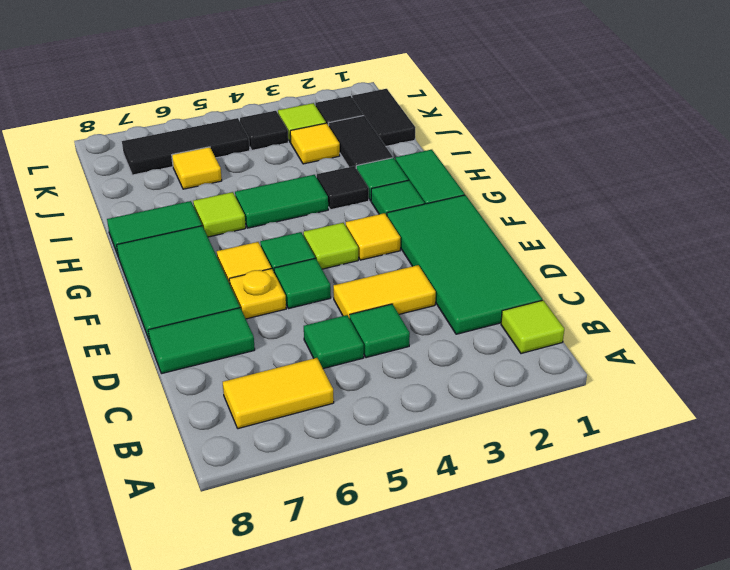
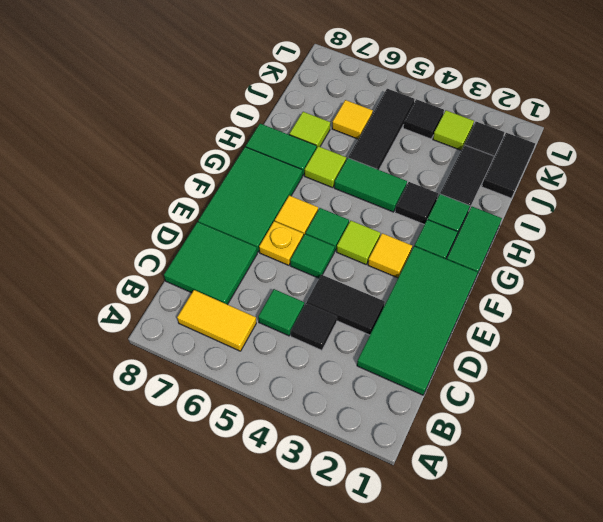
lime tile B1 level 1 -> lime tile I7 level 1
green tile C4 level 1 -> black tile C4 level 1
yellow tile D3:D4 level 1 -> black tile D3:D4 level 1
green tile D7:D8 level 1 -> green tile C7:D8 level 1
yellow tile J3 level 1 -> none
black tile K5:K7 level 1 -> black tile I5:K5 level 1

